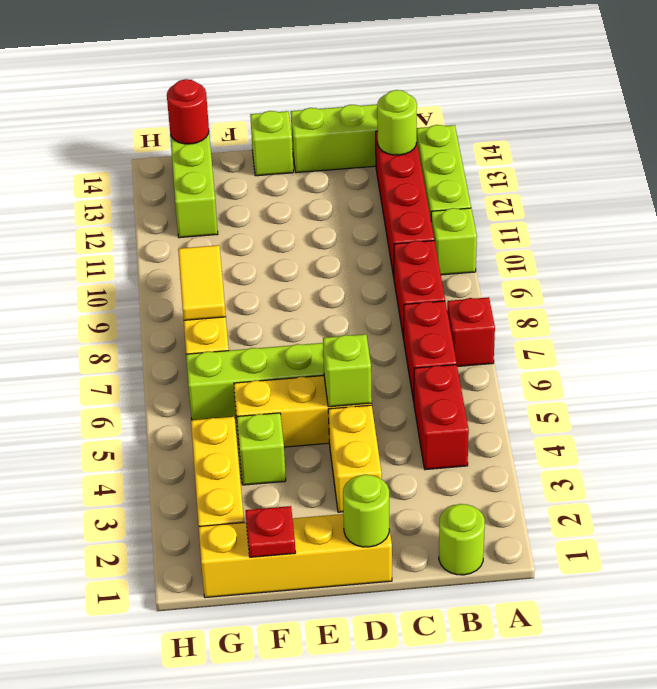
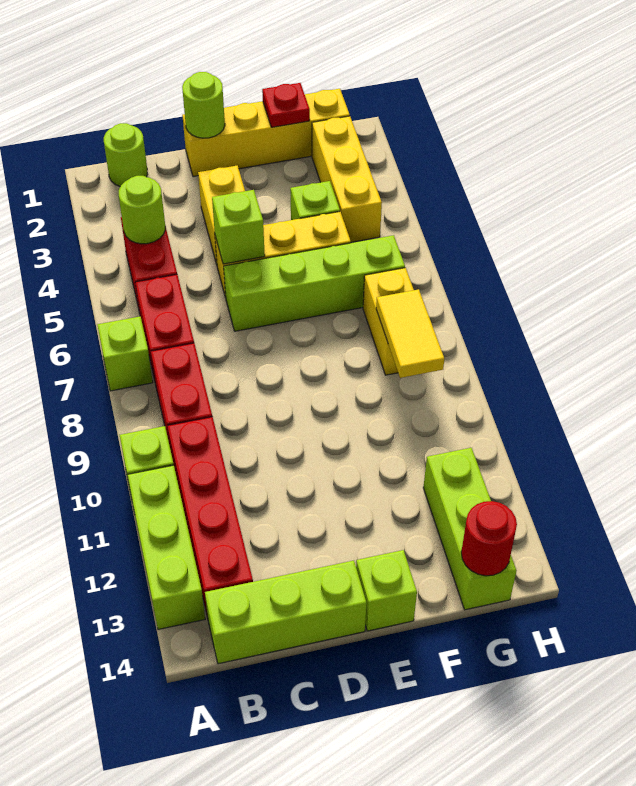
red brick A7 level 1 -> lime brick A7 level 1
lime round brick B13 level 2 -> lime round brick B4 level 2

